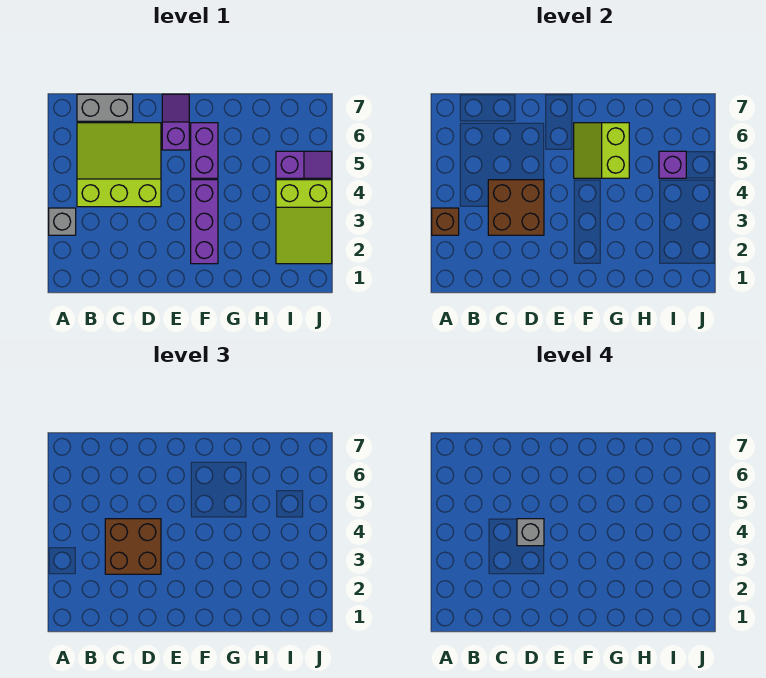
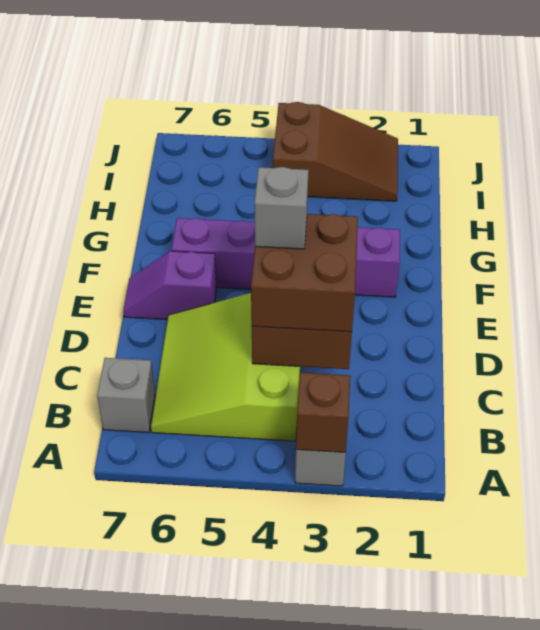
grey brick B7:C7 level 1 -> grey brick B7 level 1
lime slope F5:G6 level 2 top G -> none
lime slope I2:J4 level 1 top 4 -> brown slope I2:J4 level 1 top 4
purple slope I5:J5 level 1 top I -> none
purple brick I5 level 2 -> none

